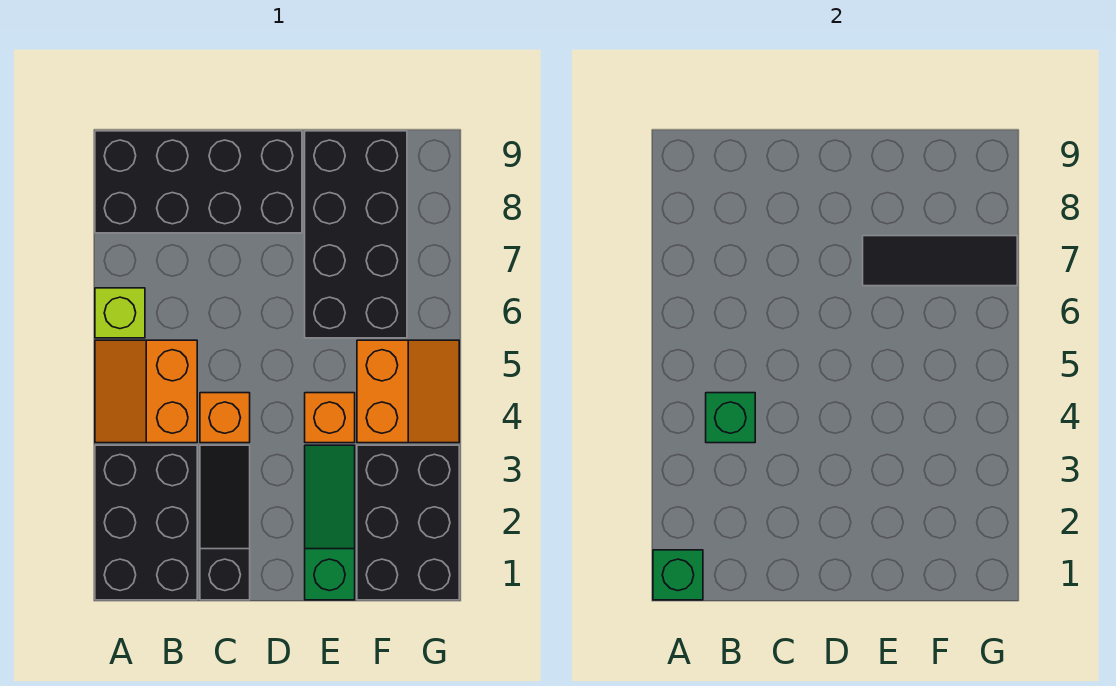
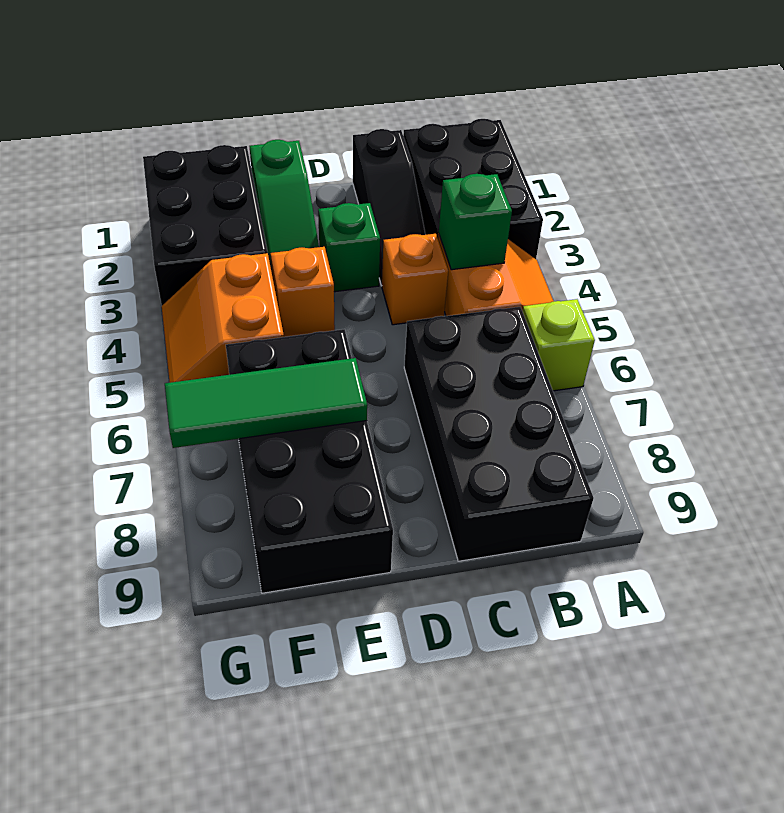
green brick A1 level 2 -> green brick D3 level 1
black brick A8:D9 level 1 -> black brick B6:C9 level 1
black tile E7:G7 level 2 -> green tile E7:G7 level 2

